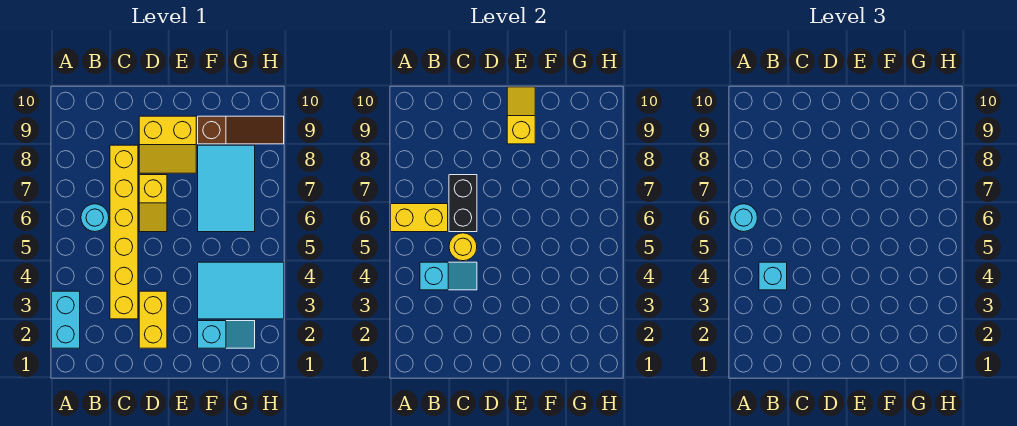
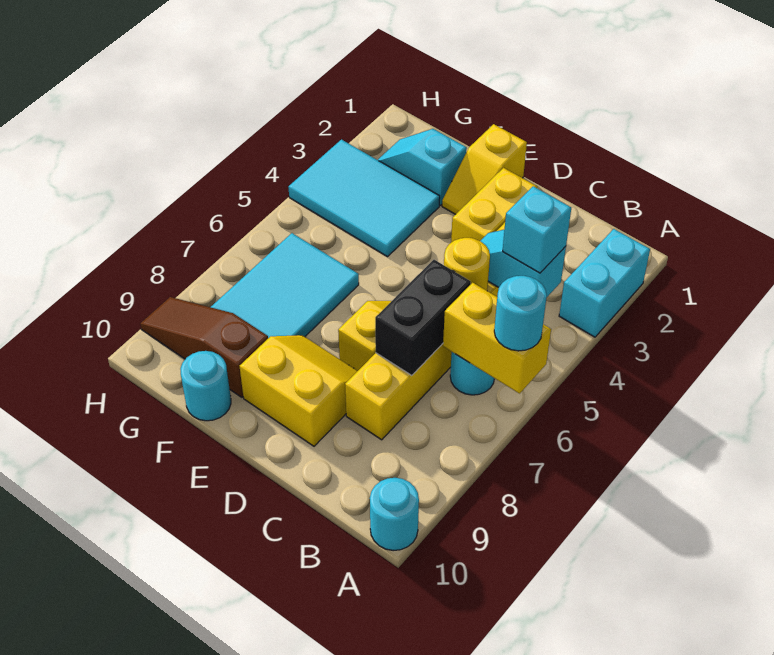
none -> cyan round brick A10 level 1
yellow slope E9:E10 level 2 top 9 -> yellow slope E1:E2 level 1 top 1
none -> cyan round brick F10 level 1

